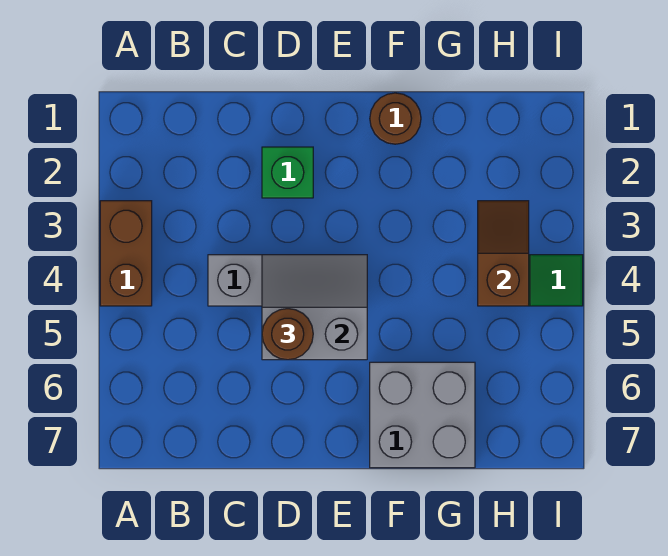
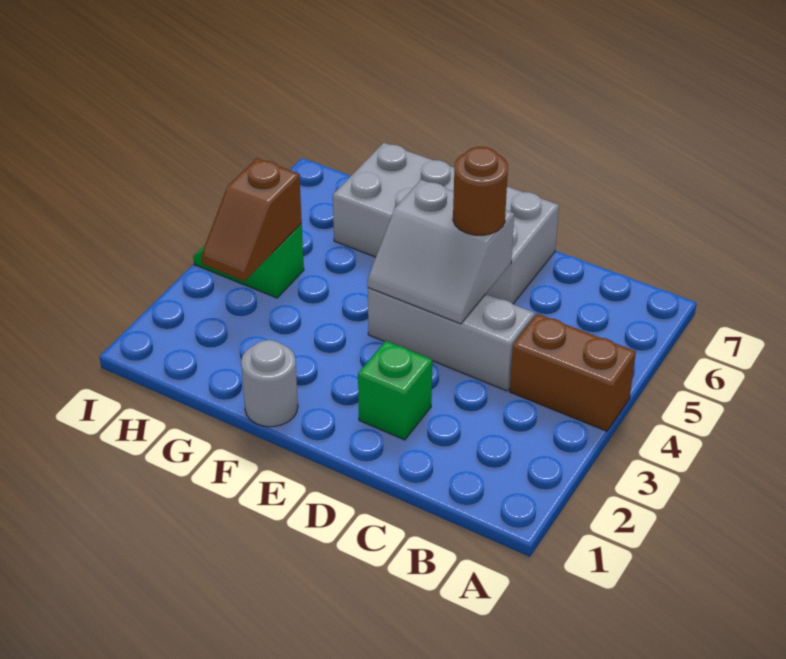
brown brick A3:A4 level 1 -> brown brick A4:B4 level 1
brown round brick F1 level 1 -> grey round brick F1 level 1
grey brick F6:G7 level 1 -> grey brick D6:G7 level 1

